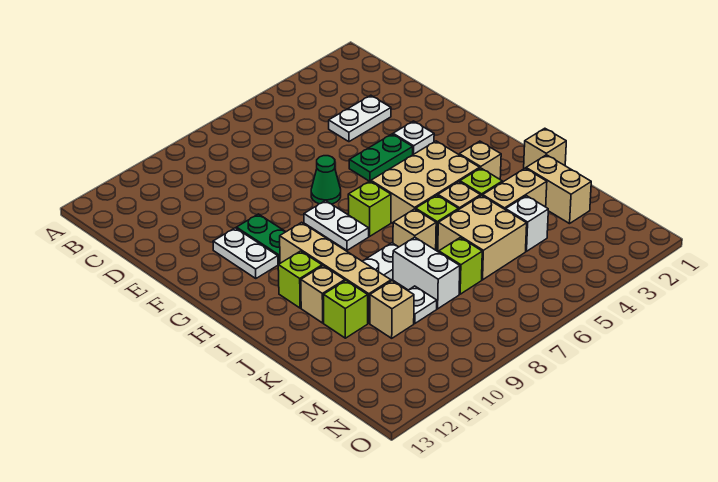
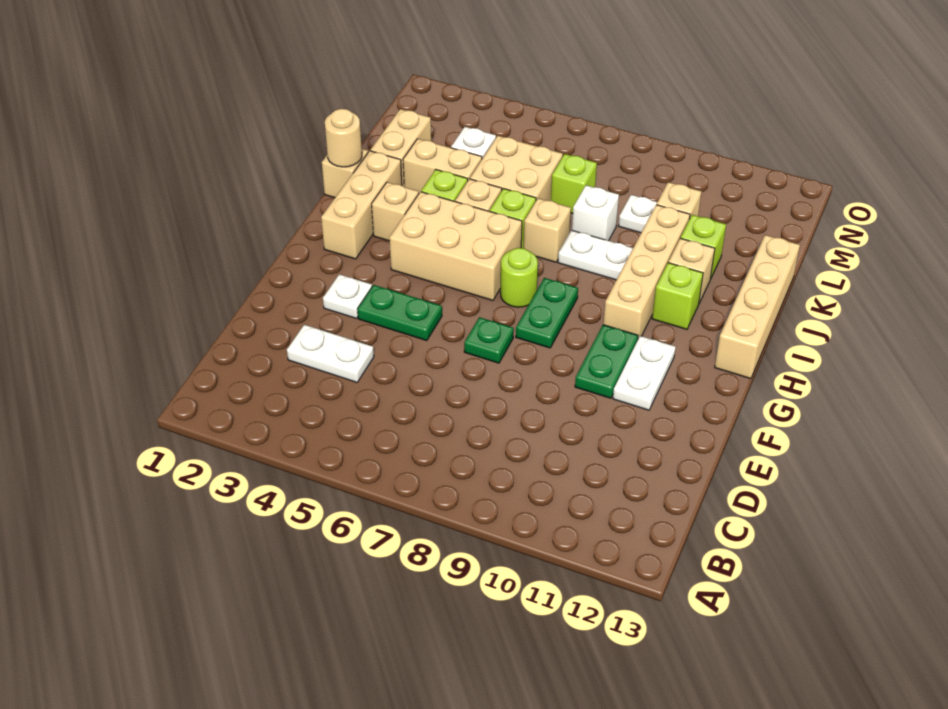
green cone F7 level 1 -> green plate F7 level 1
white plate G8:H8 level 1 -> green plate G8:H8 level 1
none -> tan brick H2:J2 level 1
lime brick H7 level 1 -> lime round brick H7 level 1
none -> tan brick H13:K13 level 1
none -> tan round brick J1 level 2
white brick K8:L8 level 1 -> white brick K8 level 1

